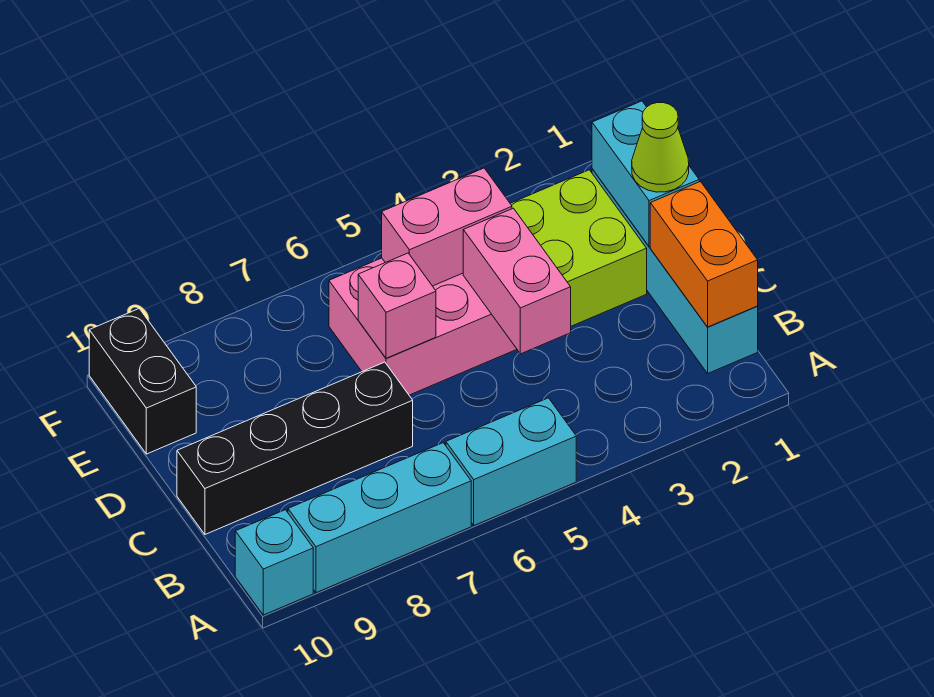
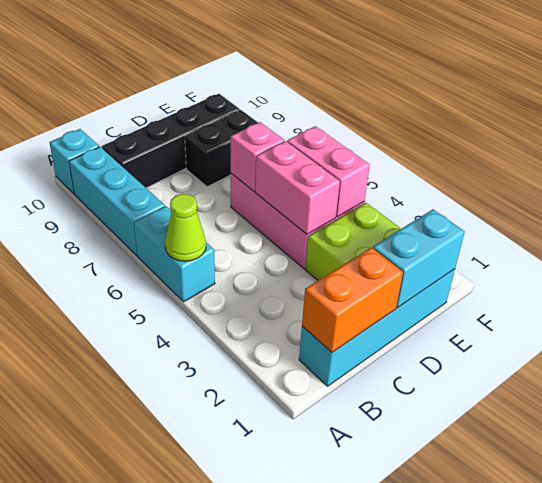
pink brick C4:D4 level 2 -> pink brick D4:D5 level 2
black brick C7:C10 level 1 -> black brick B9:E9 level 1
lime cone D1 level 3 -> lime cone A5 level 2
black brick E10:F10 level 1 -> black brick D8:E8 level 1

